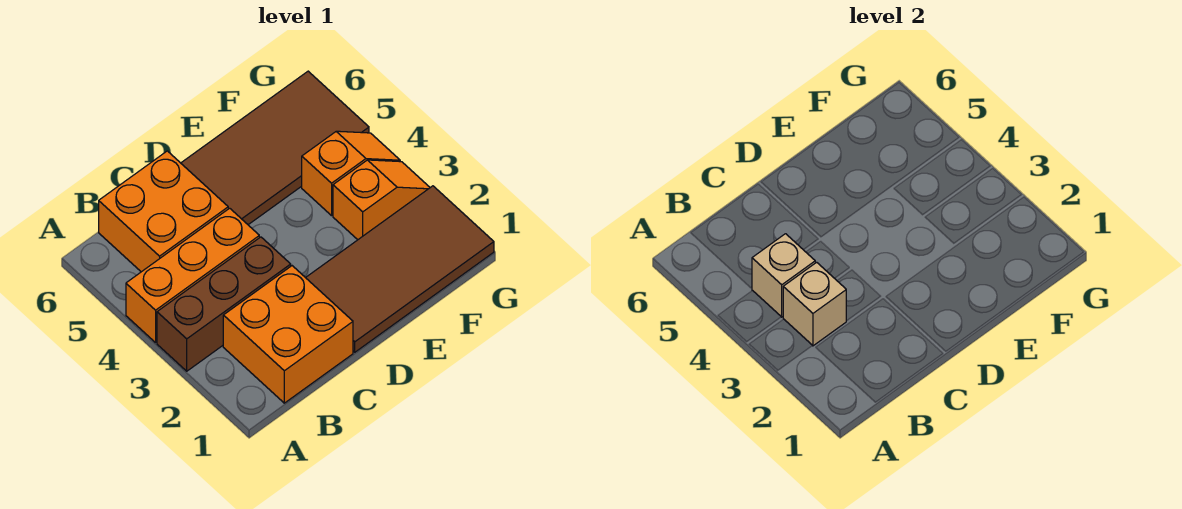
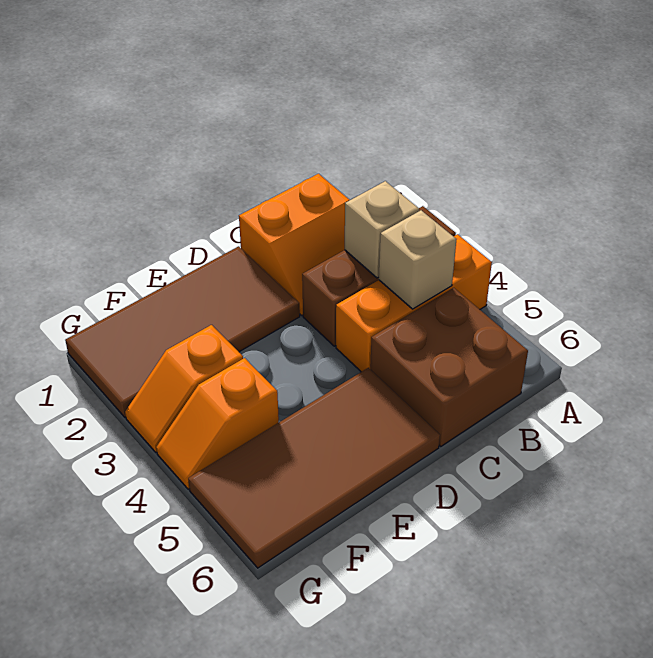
orange brick B1:C2 level 1 -> orange slope B1:C2 level 1 top 1
orange brick B5:C6 level 1 -> brown brick B5:C6 level 1

